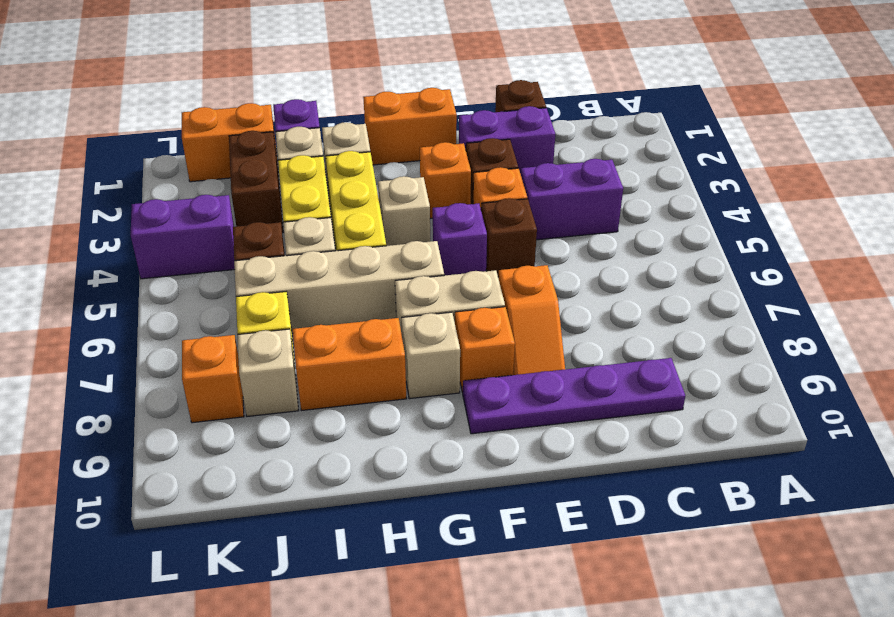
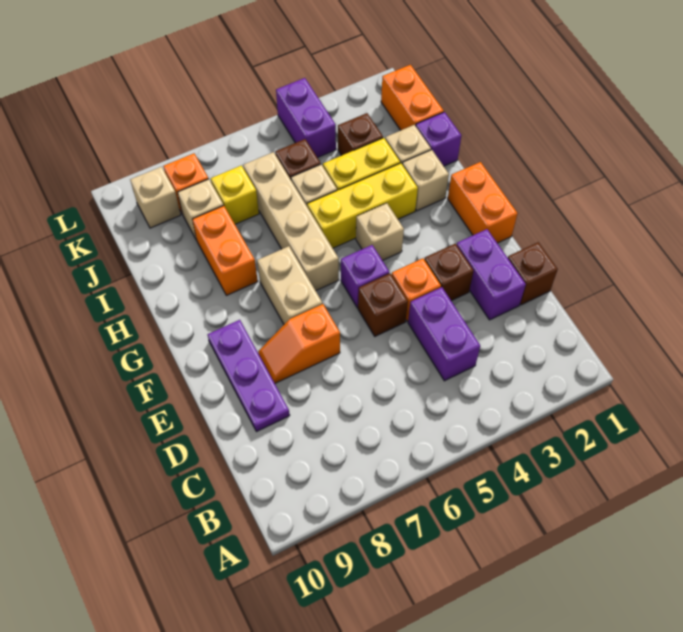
purple plate C9:F9 level 1 -> purple plate D9:F9 level 1
orange brick F3 level 1 -> none
orange brick F8 level 1 -> none
tan brick G8 level 1 -> tan brick K9 level 1
brown brick J2:J3 level 1 -> brown brick J3 level 1

